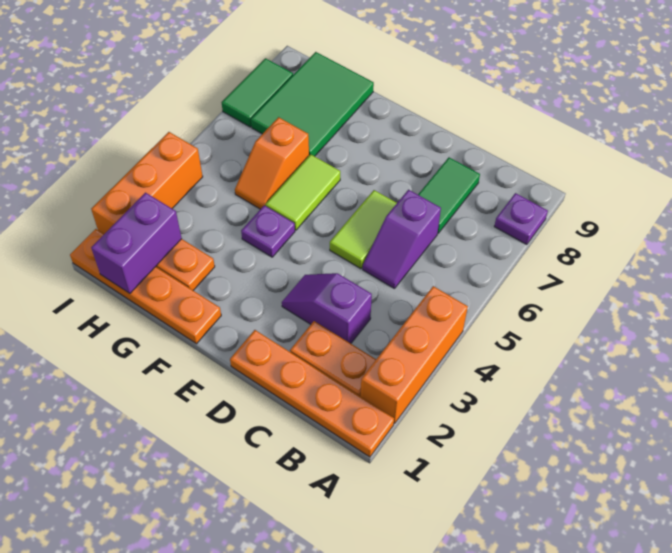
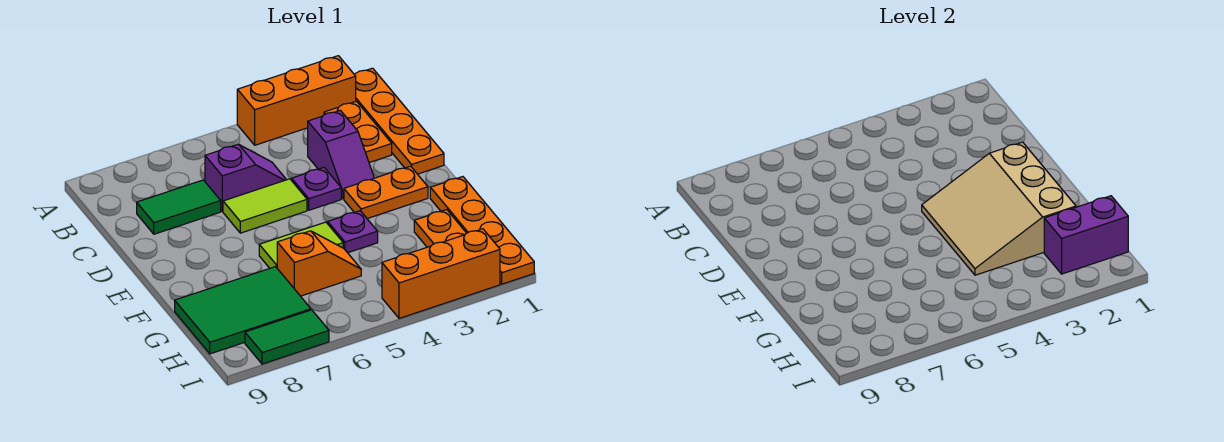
purple plate A8 level 1 -> purple plate D4 level 1
none -> orange plate E2:E3 level 1
none -> tan slope E2:G4 level 2 top 2

